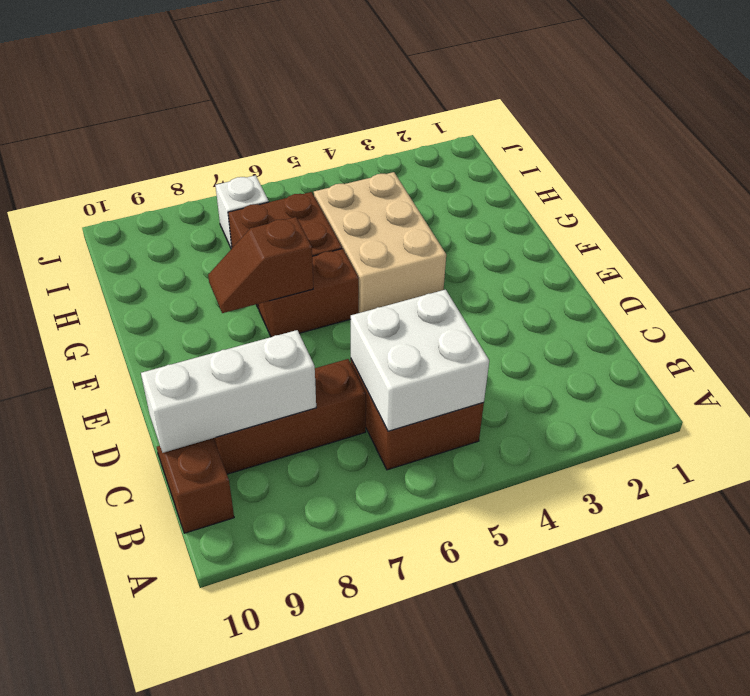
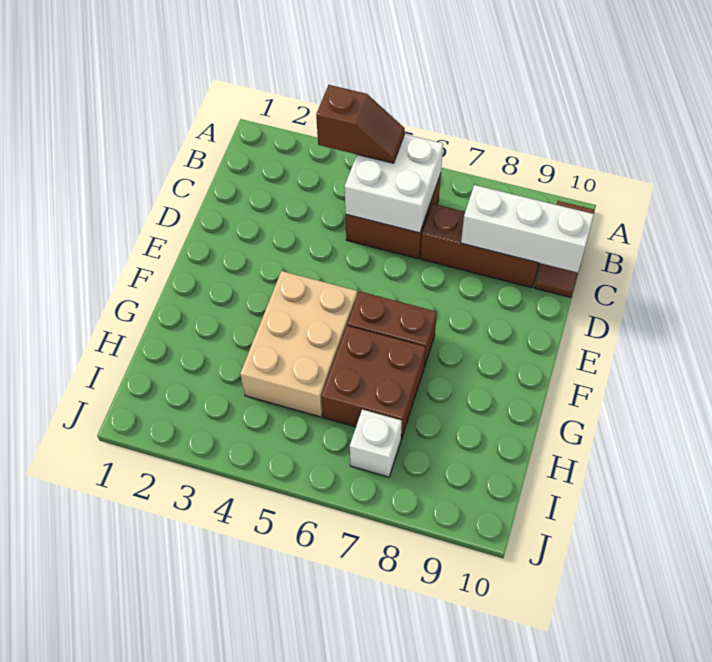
brown slope F7:F8 level 2 top 7 -> brown slope B4:B5 level 3 top 4

